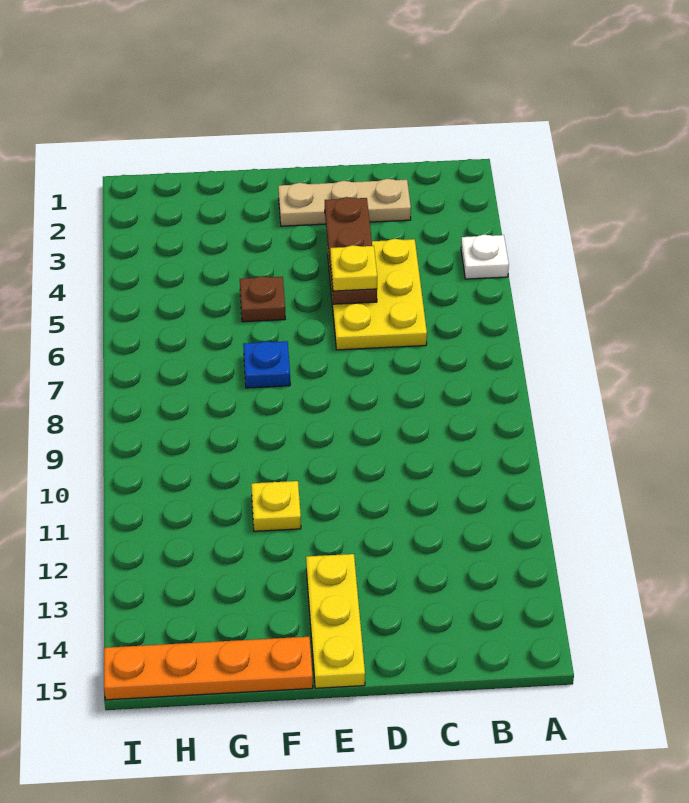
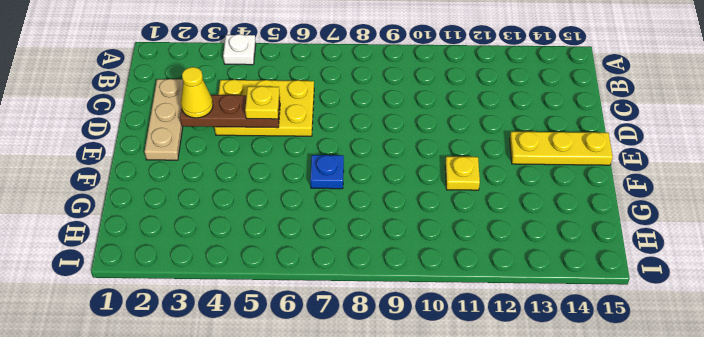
none -> yellow cone D3 level 3
brown plate F5 level 1 -> none
orange plate F15:I15 level 1 -> none

